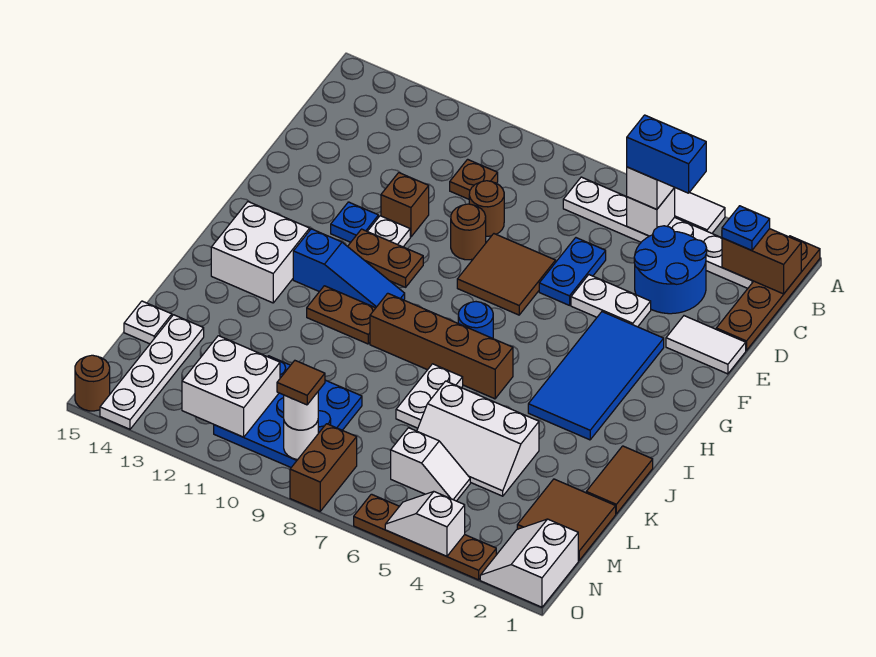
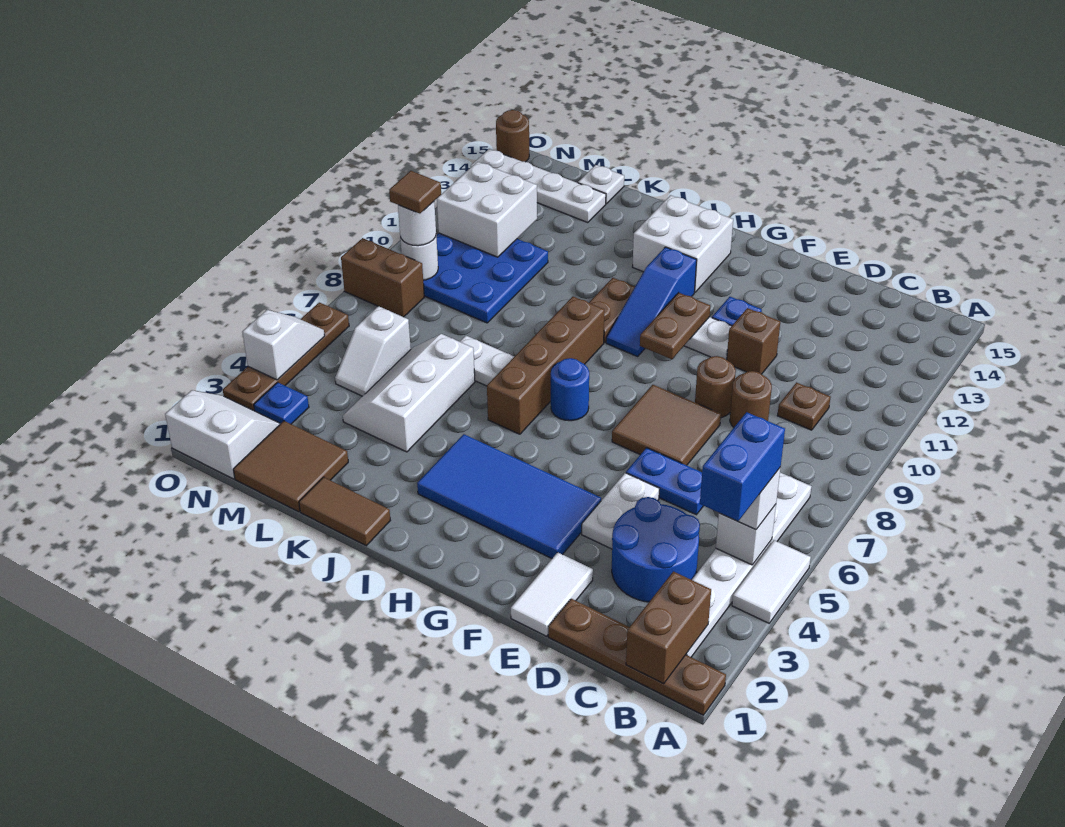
blue plate B2 level 3 -> blue plate N3 level 1

